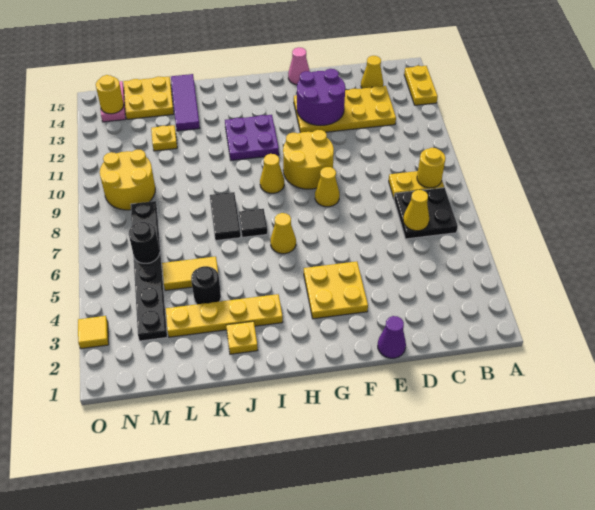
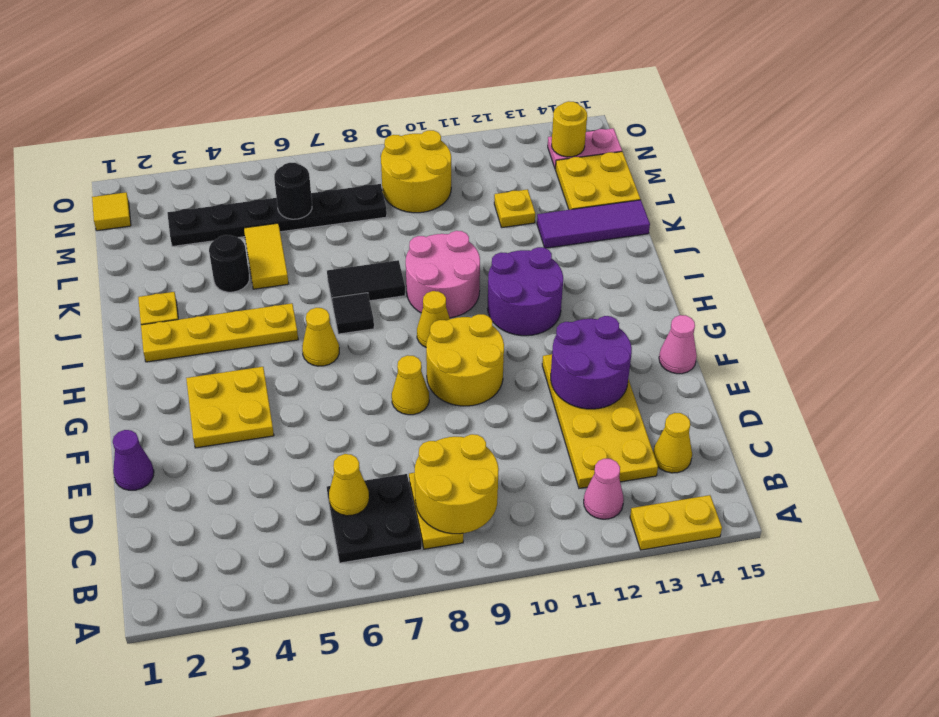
yellow round brick B8 level 2 -> yellow round brick B8:C9 level 2
none -> pink cone B12 level 1
purple plate H11:I12 level 1 -> purple round brick H11:I12 level 1
yellow plate I3:L3 level 1 -> yellow plate I2:I5 level 1
none -> pink round brick I9:J10 level 1
yellow tile O3 level 1 -> yellow tile N1 level 1

